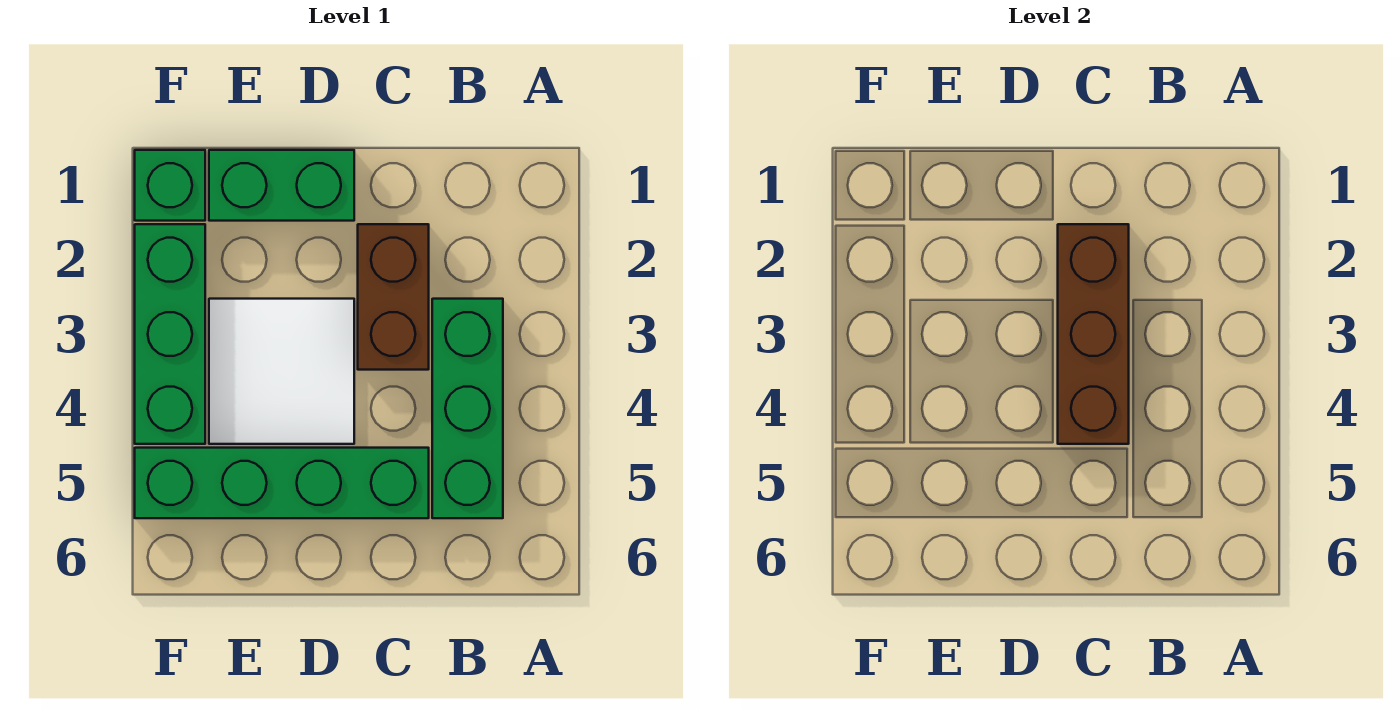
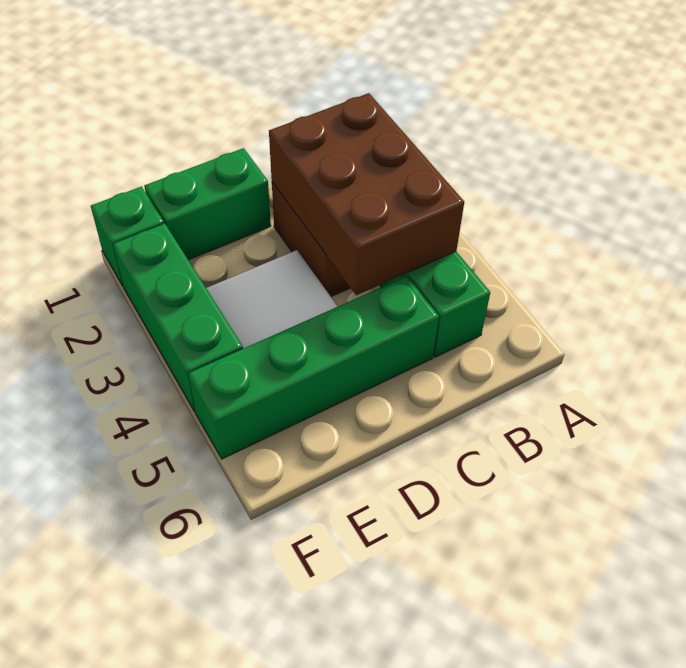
brown brick C2:C4 level 2 -> brown brick B2:C4 level 2

